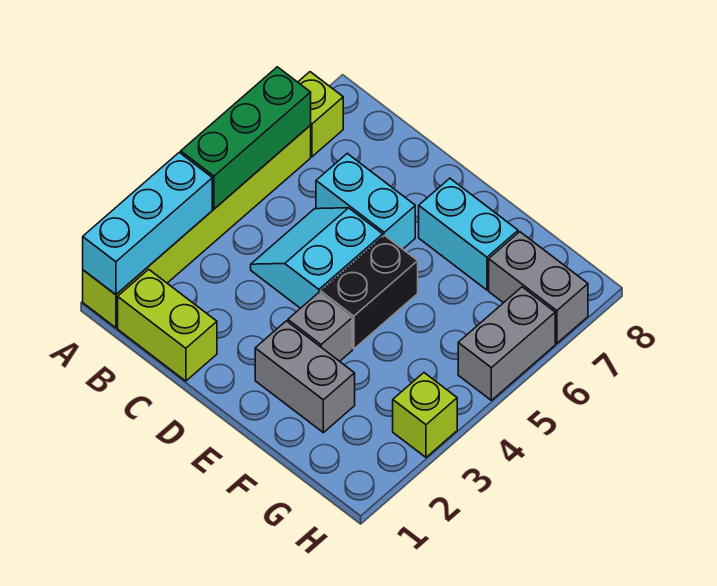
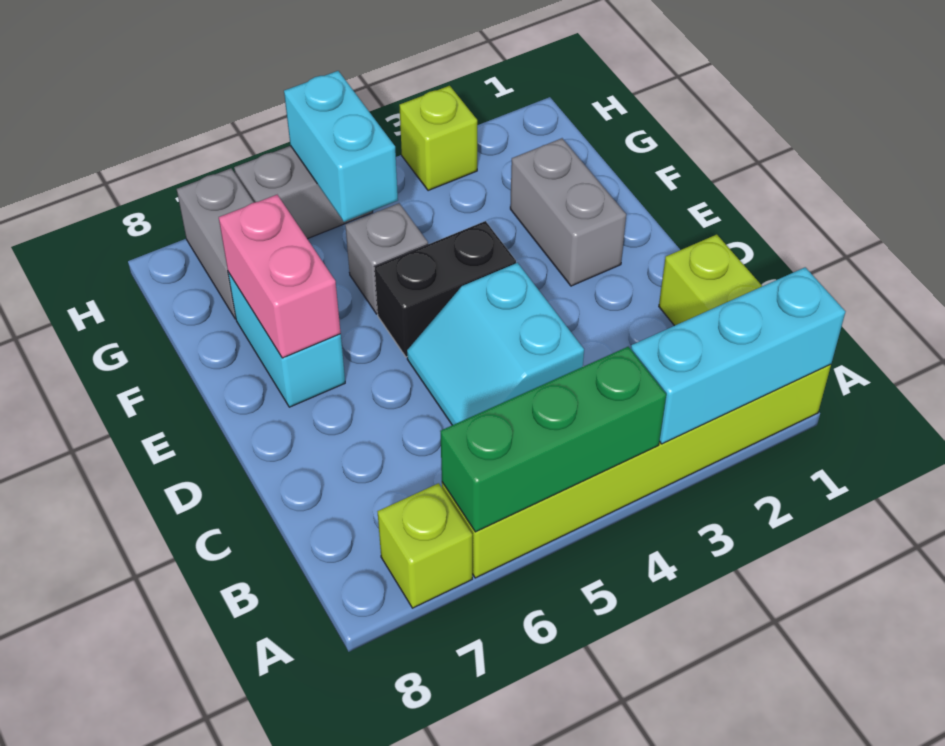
cyan slope C4:D5 level 1 top D -> cyan slope C4:D5 level 1 top 4
cyan brick C6:D6 level 1 -> cyan brick G5:H5 level 2
grey brick E3 level 1 -> grey brick F5 level 1
none -> pink brick E7:F7 level 2

